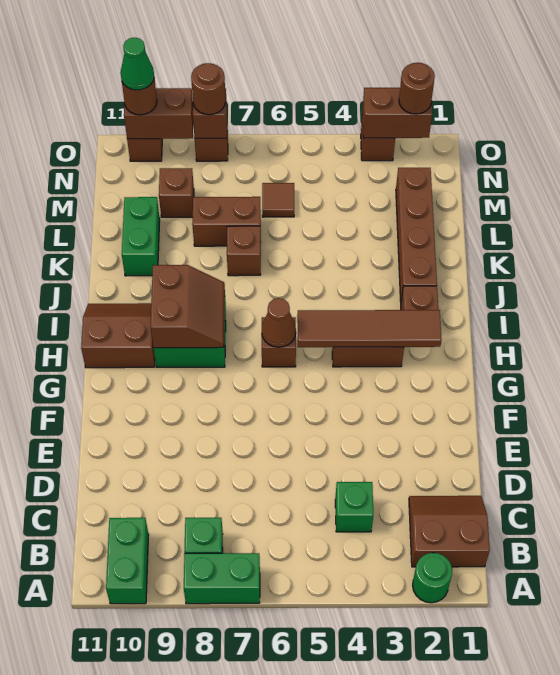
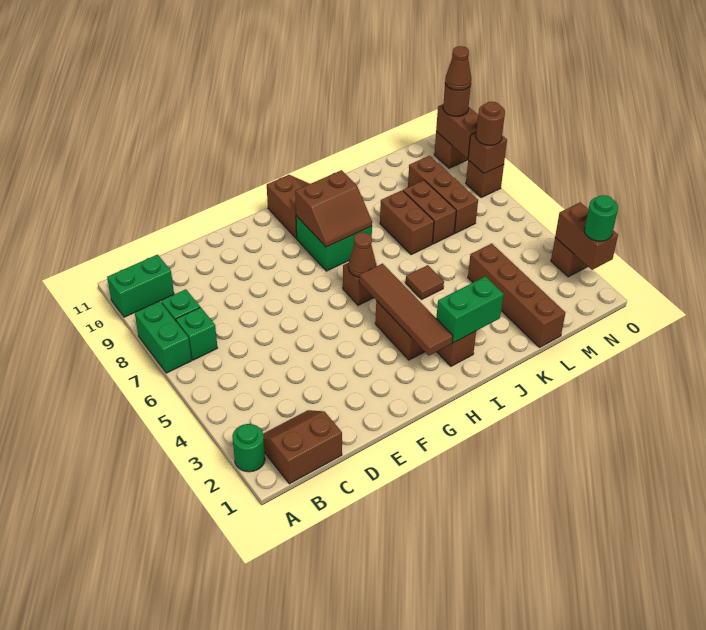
brown slope B1:C2 level 1 top B -> brown slope B1:C2 level 1 top 1
green brick C4 level 1 -> green brick B7 level 1
brown brick J2:M2 level 1 -> brown brick L1:L4 level 1
brown brick K7 level 1 -> brown brick K7:K8 level 1
green brick K10:L10 level 1 -> green brick I2:J2 level 2
brown tile M6 level 1 -> brown tile J5 level 1
brown brick M9 level 1 -> brown brick M7:M9 level 1
brown round brick O2 level 3 -> green round brick O2 level 3
green cone O10 level 4 -> brown cone O10 level 4

